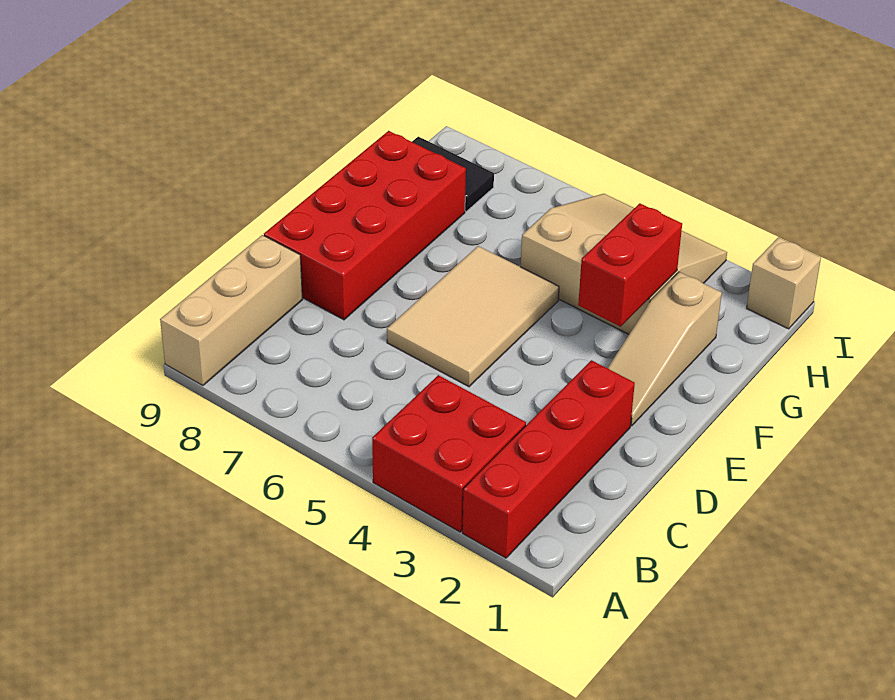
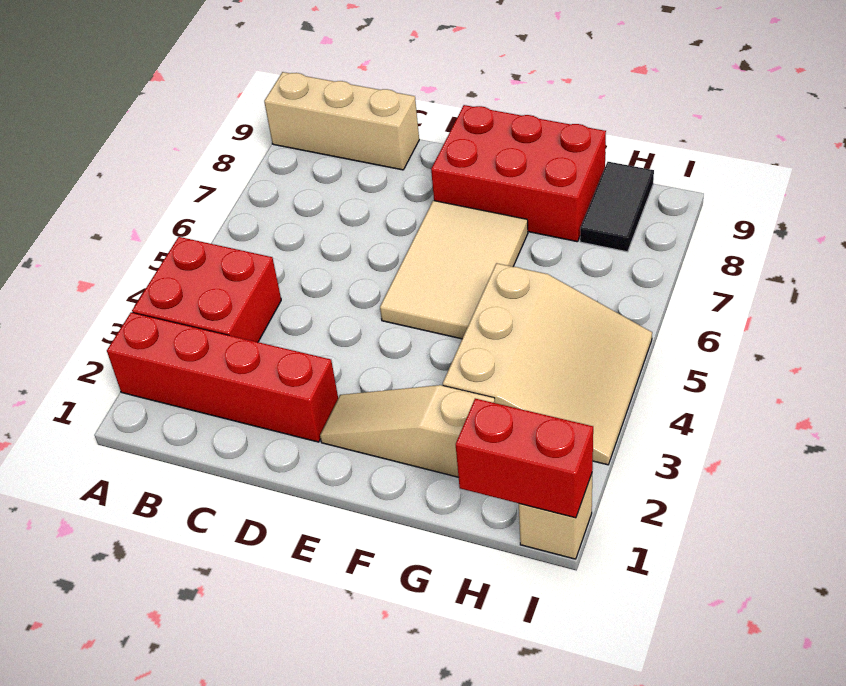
tan tile D5:F6 level 1 -> tan tile E5:F7 level 1
red brick D8:G9 level 1 -> red brick E8:G9 level 1
red brick F3:G3 level 2 -> red brick H1:I1 level 2

